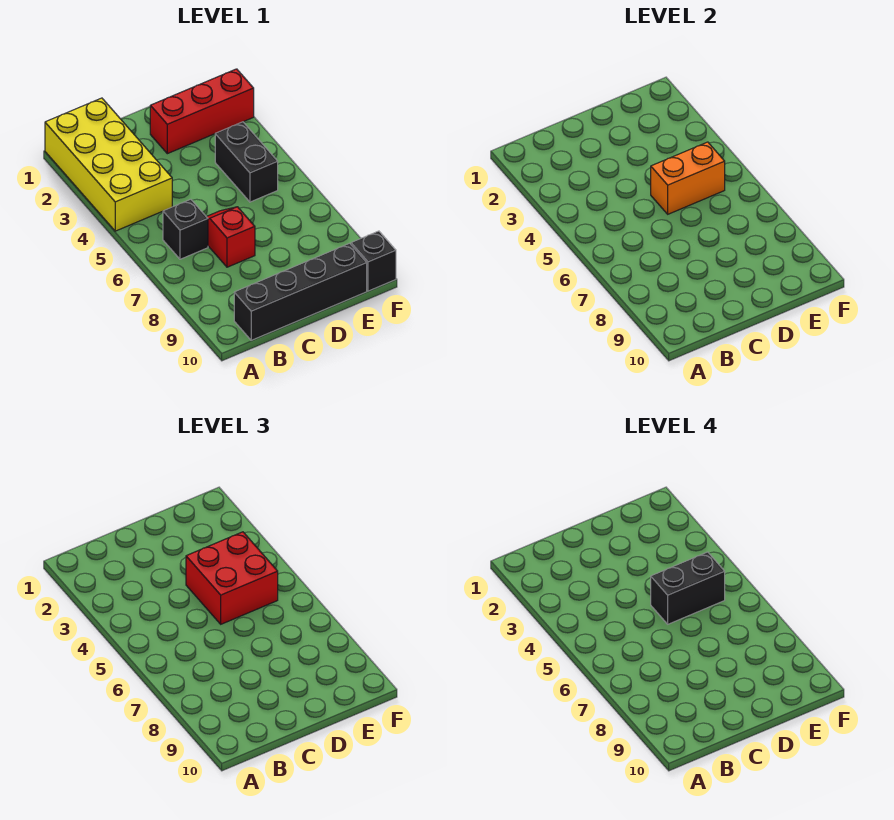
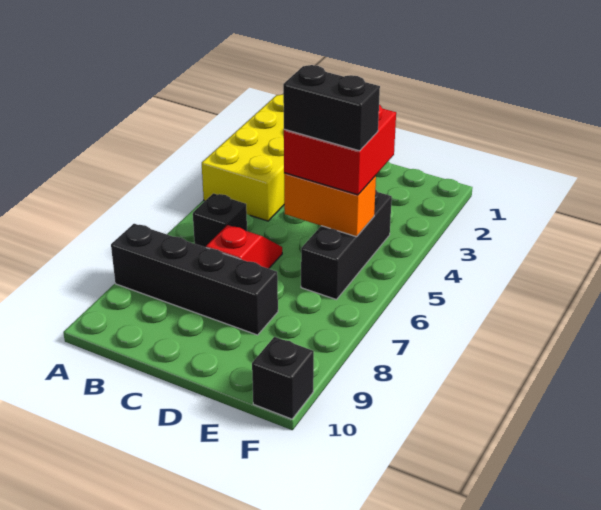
black brick B10:E10 level 1 -> black brick A8:D8 level 1
red brick D2:F2 level 1 -> none
black brick E4:E5 level 1 -> black brick E4:E6 level 1

